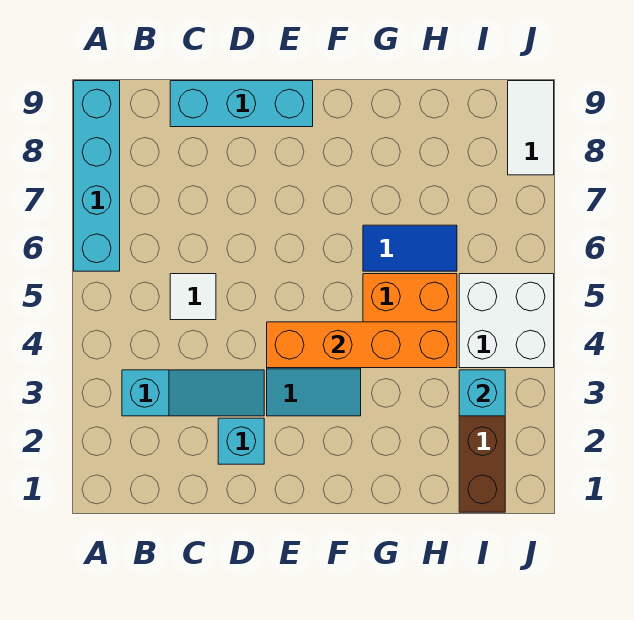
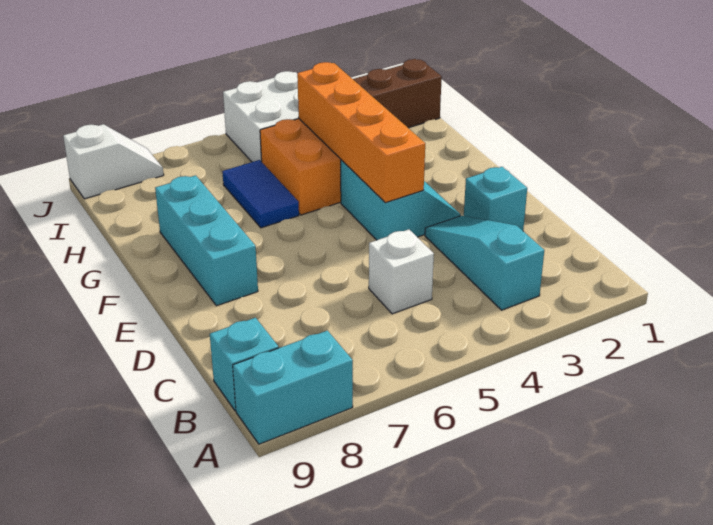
cyan brick A6:A9 level 1 -> cyan brick A8:A9 level 1
white tile C5 level 1 -> white brick C5 level 1
cyan brick C9:E9 level 1 -> cyan brick E8:G8 level 1
cyan brick I3 level 2 -> cyan brick B9 level 1
white tile J8:J9 level 1 -> white slope J8:J9 level 1 top 9

